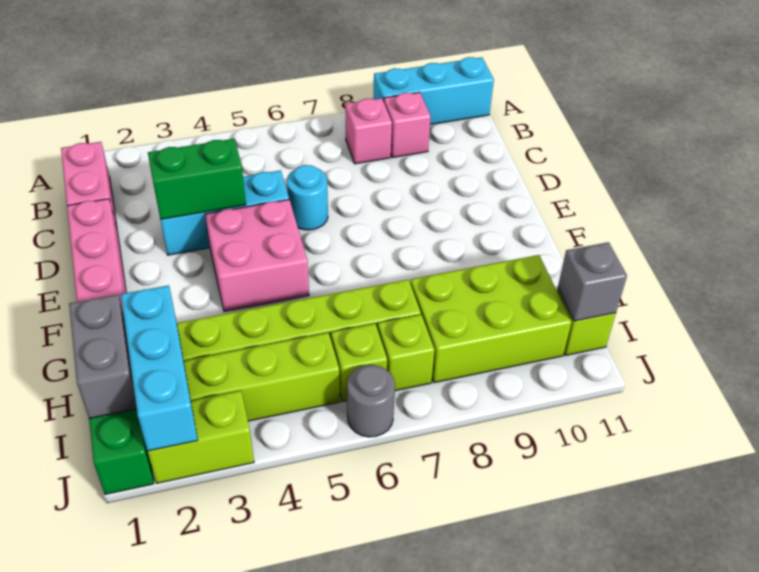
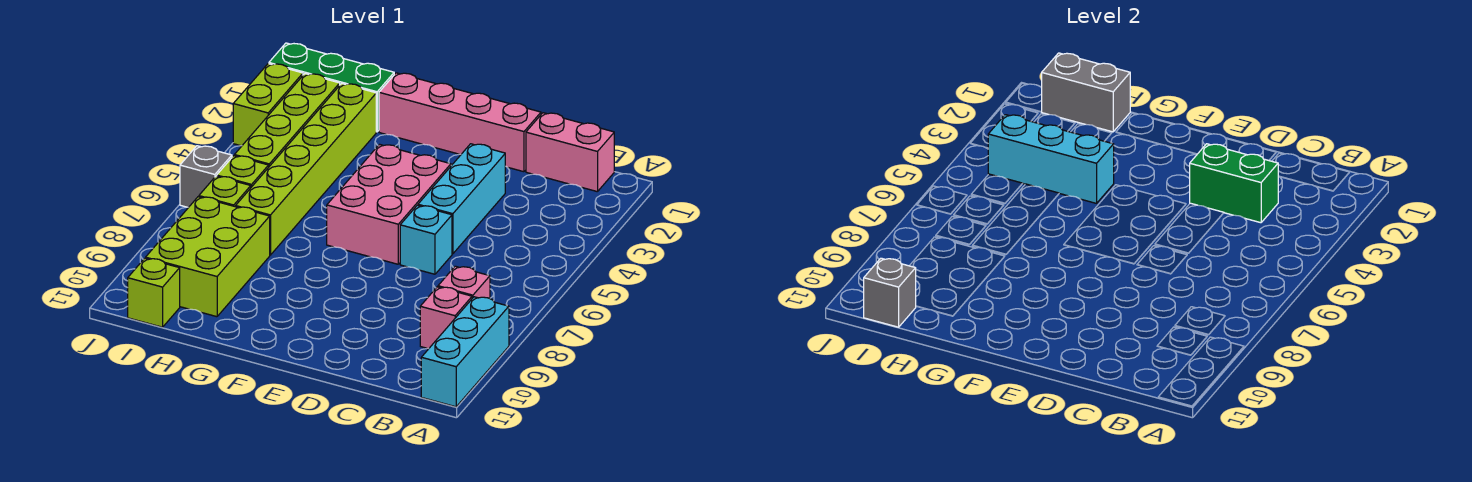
green brick D3:D4 level 2 -> green brick C3:D3 level 2
cyan round brick D6 level 1 -> cyan brick D6 level 1
pink brick E4:F5 level 1 -> pink brick E4:F6 level 1
cyan brick H2:J2 level 2 -> cyan brick G4:I4 level 2
grey round brick J6 level 1 -> grey brick J6 level 1

